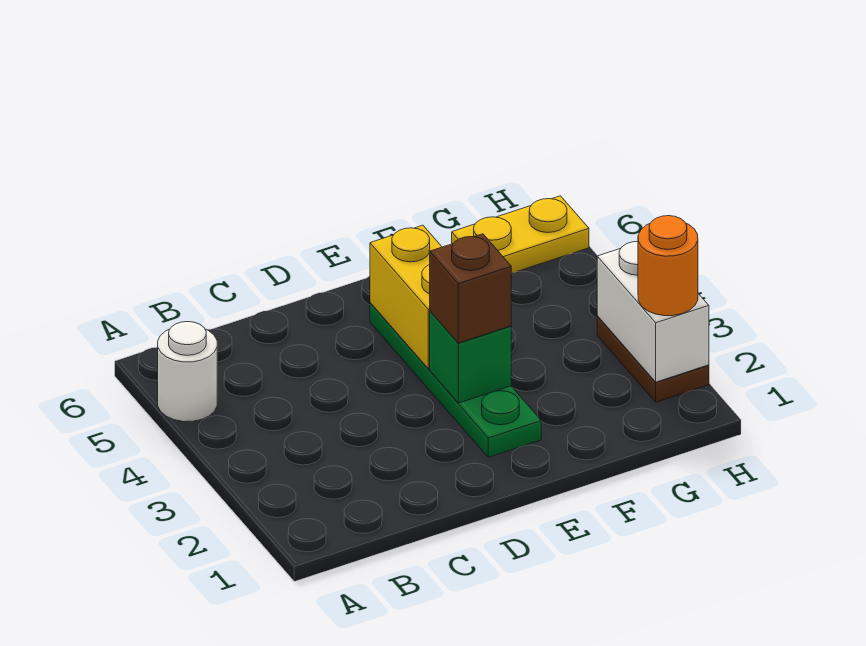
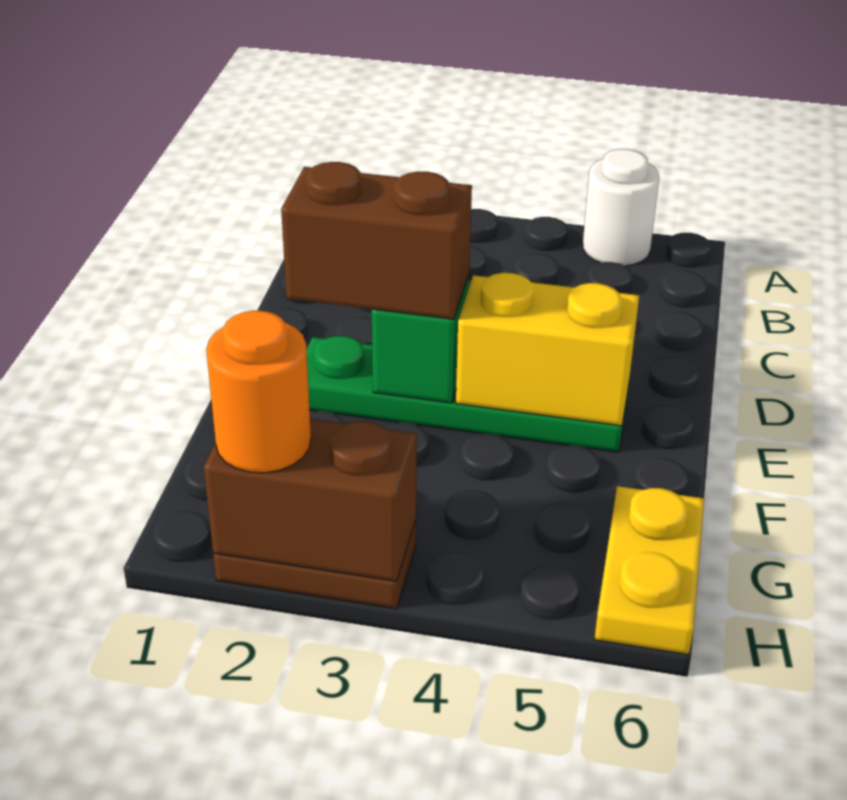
brown brick E3 level 3 -> brown brick E2:E3 level 3
white brick H2:H3 level 2 -> brown brick H2:H3 level 2

